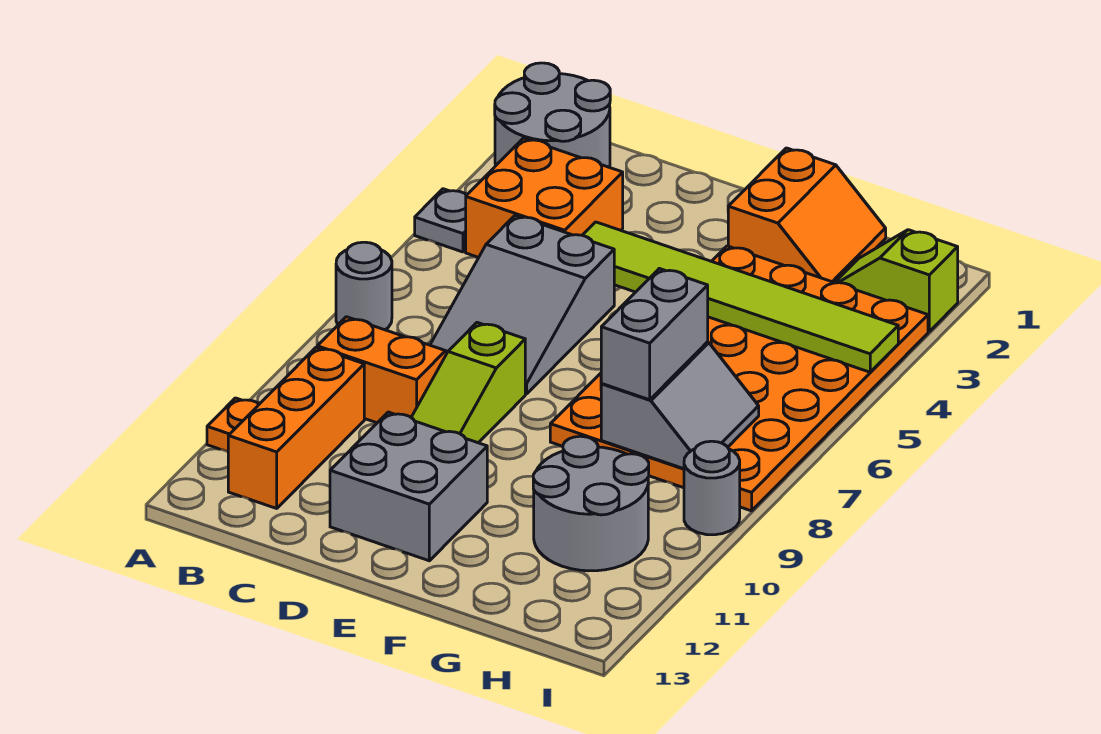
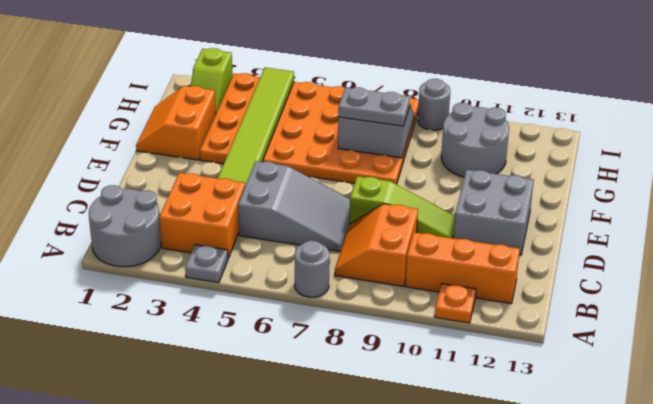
orange slope F1:G2 level 1 top F -> orange slope F1:G2 level 1 top 2
grey brick G7:G8 level 3 -> grey plate G7:G8 level 3

